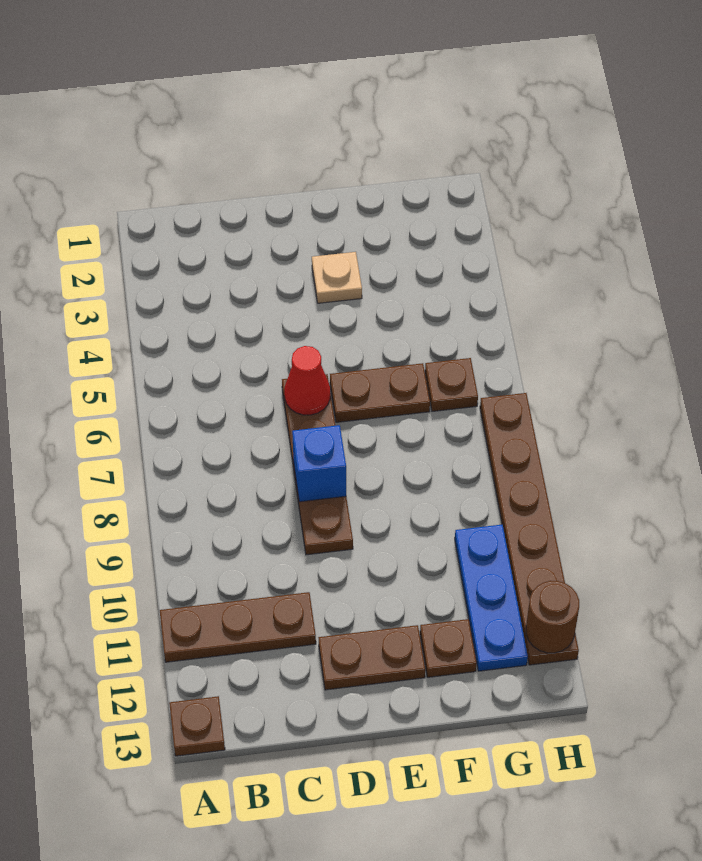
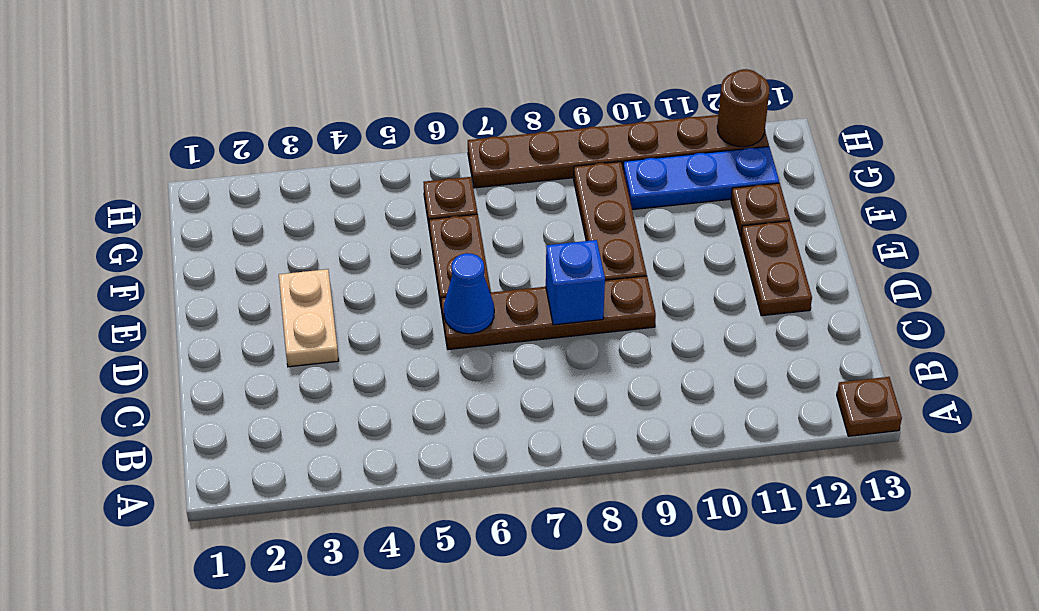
brown plate A11:C11 level 1 -> brown plate E9:G9 level 1
red cone D6 level 2 -> blue cone D6 level 2
tan plate E3 level 1 -> tan plate D3:E3 level 1

